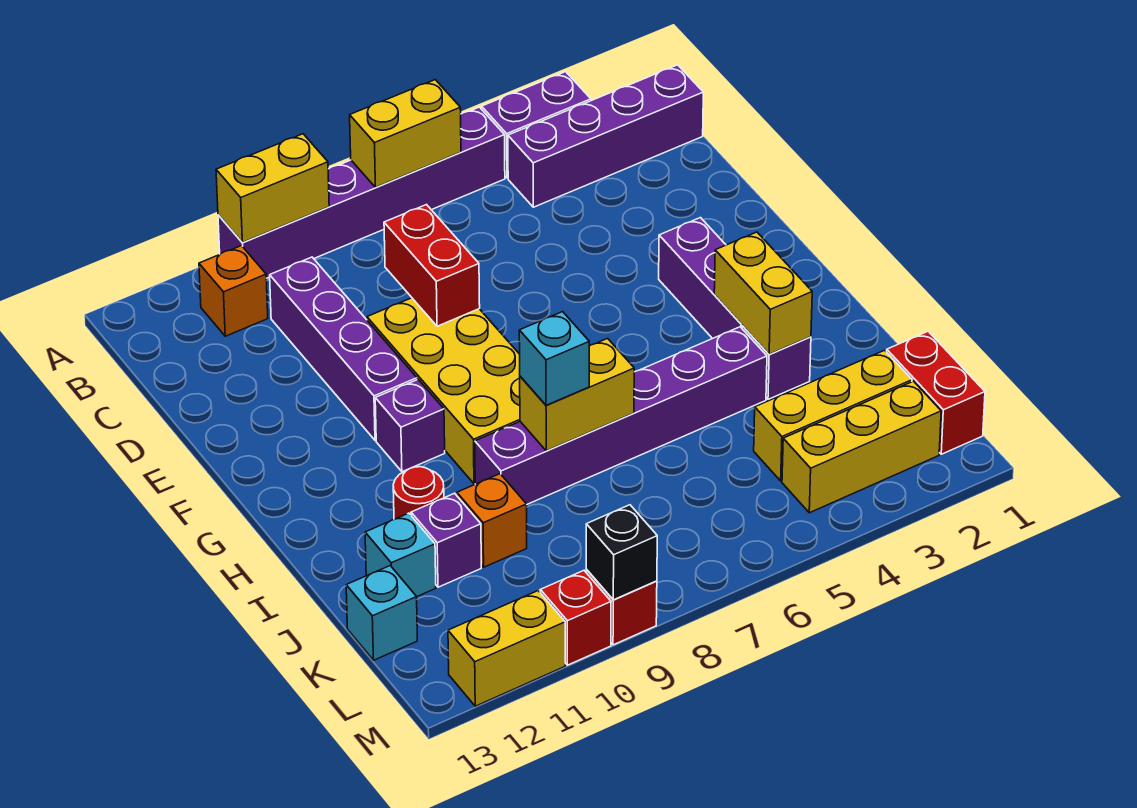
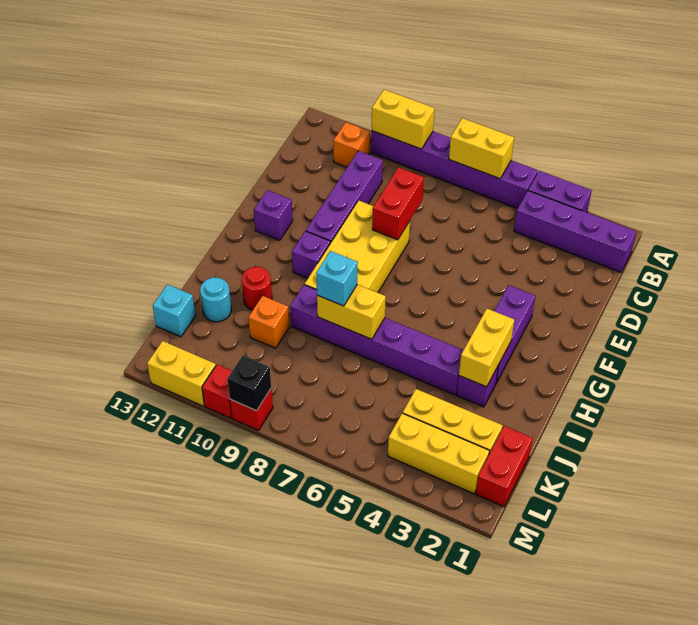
purple brick J11 level 1 -> purple brick F12 level 1
cyan brick J12 level 1 -> cyan round brick J12 level 1

